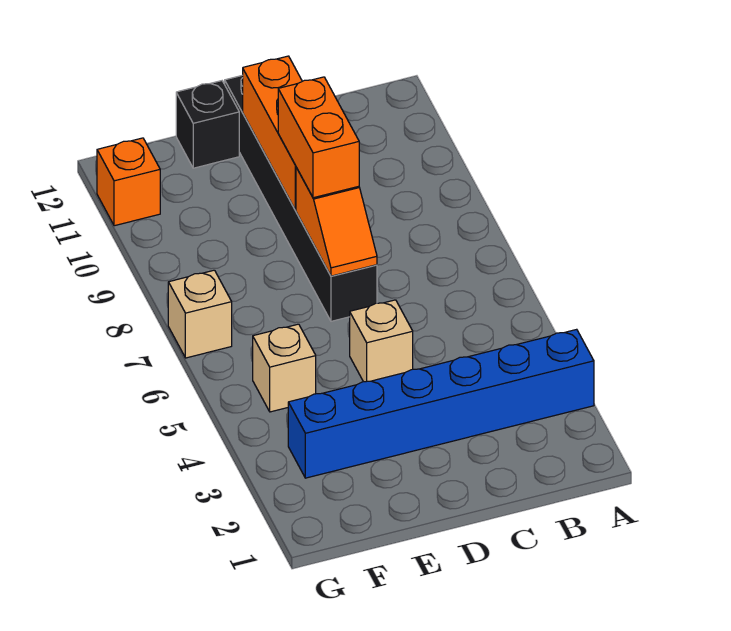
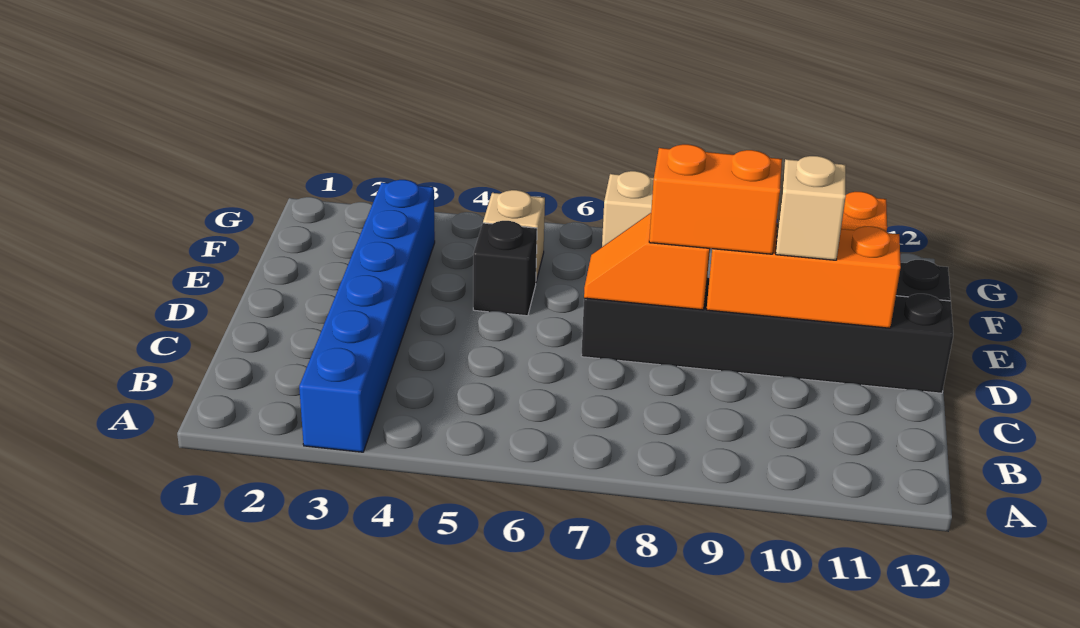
tan brick D5 level 1 -> tan brick D10 level 3
none -> black brick E5 level 1

